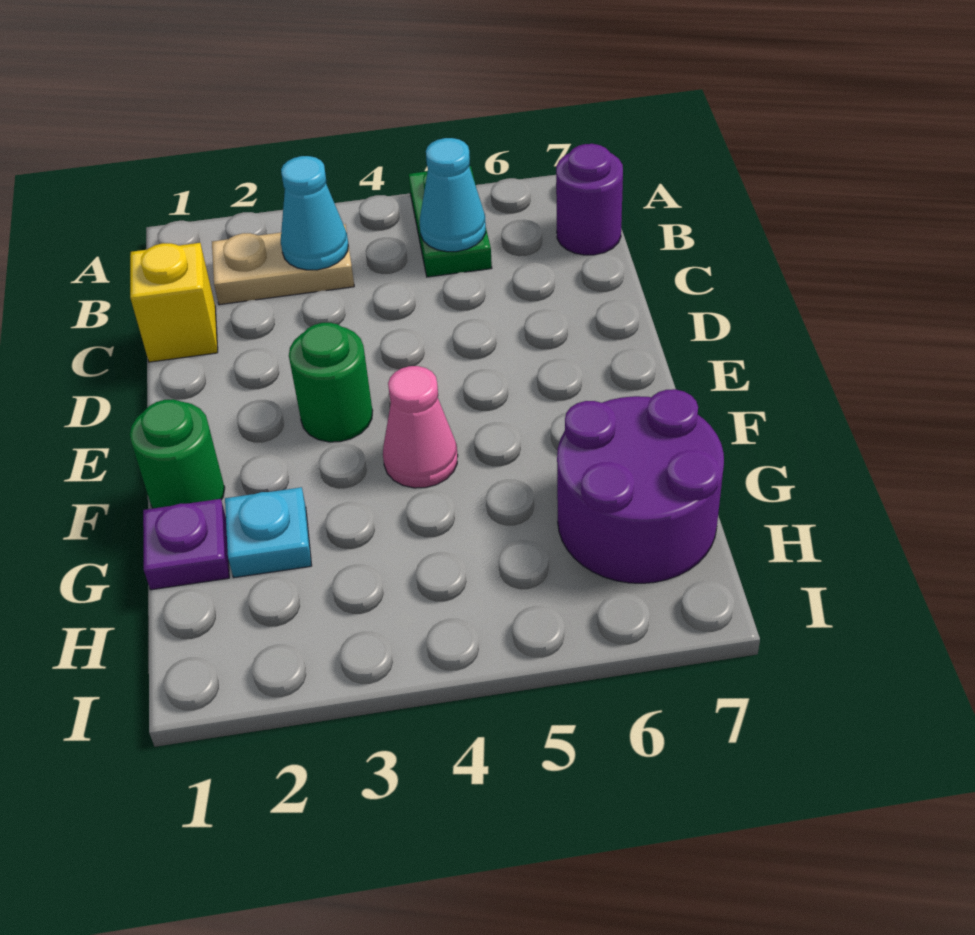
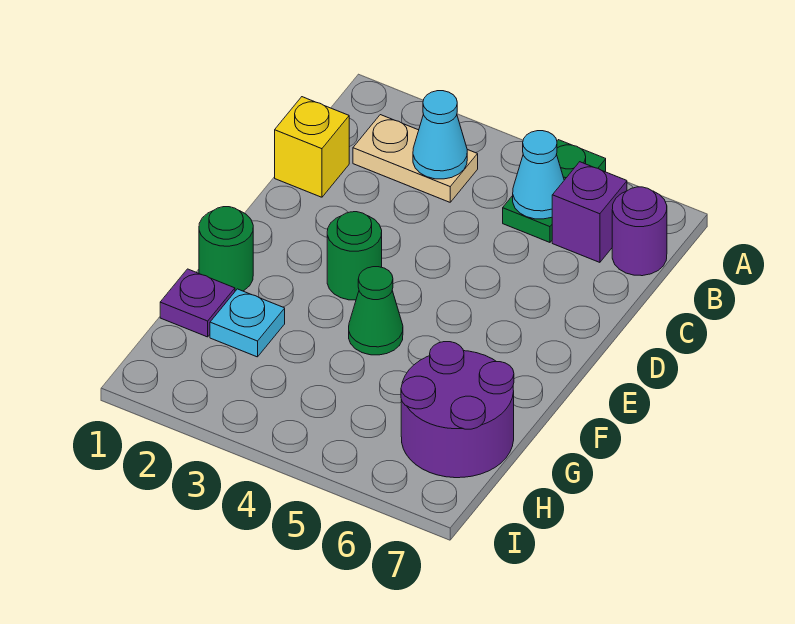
none -> purple brick B6 level 1
pink cone F4 level 1 -> green cone F4 level 1

